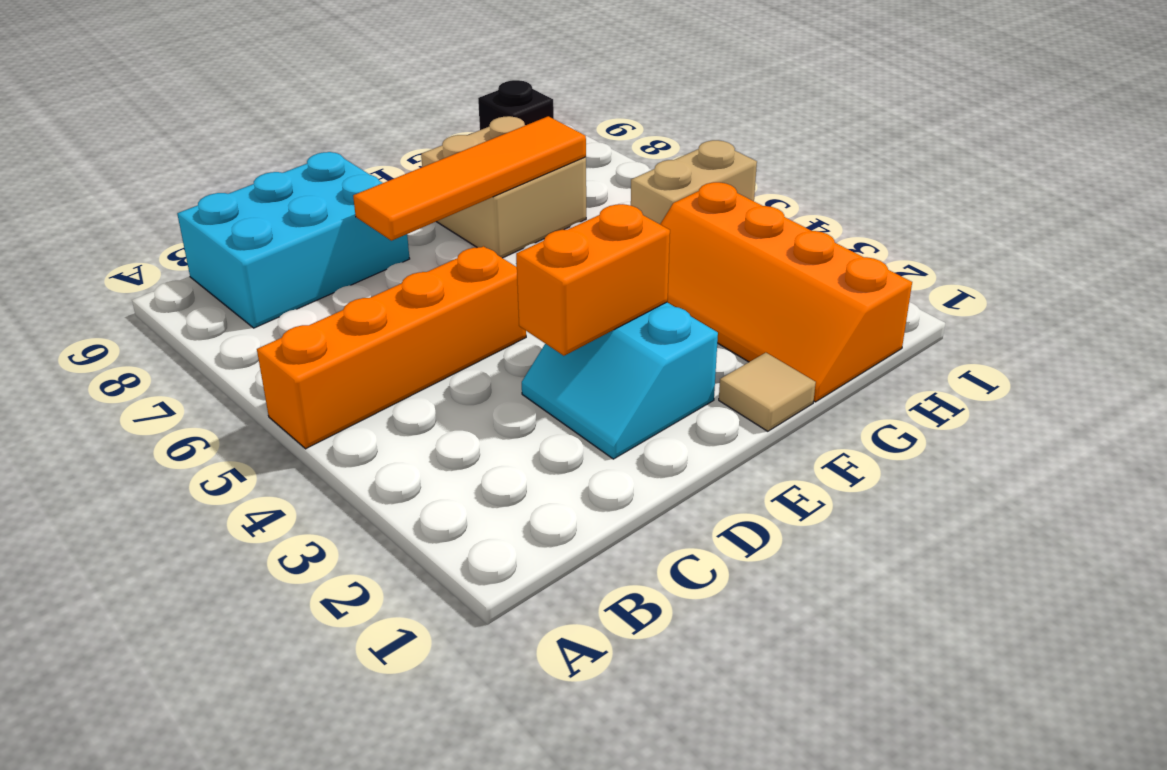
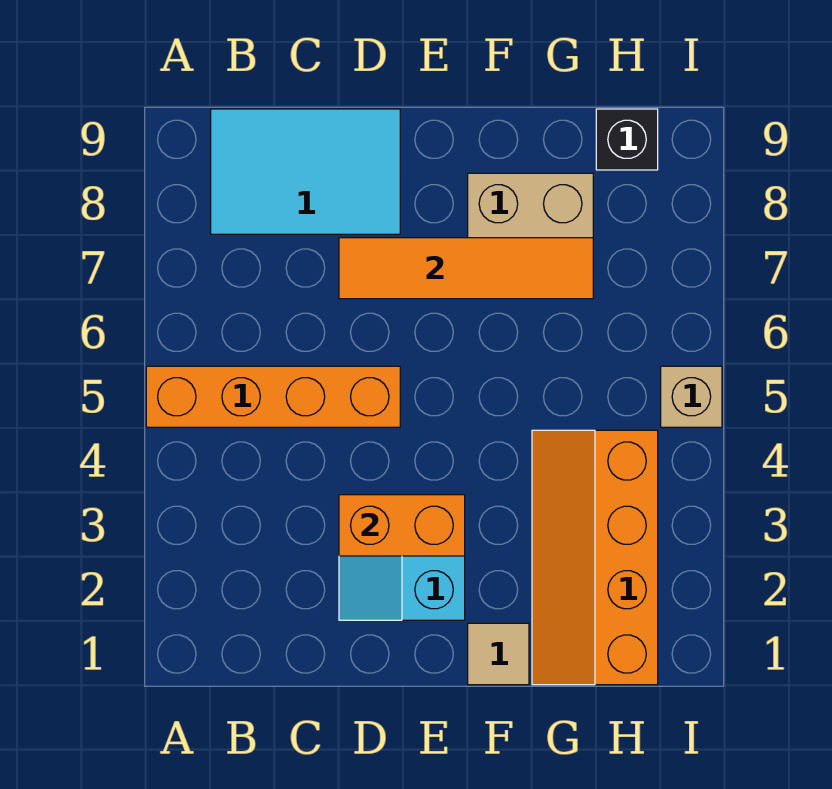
cyan brick B8:D9 level 1 -> cyan tile B8:D9 level 1
tan brick H5:I5 level 1 -> tan brick I5 level 1

